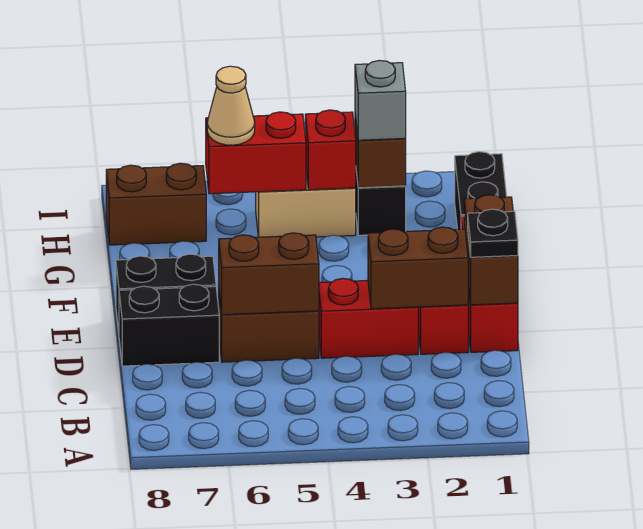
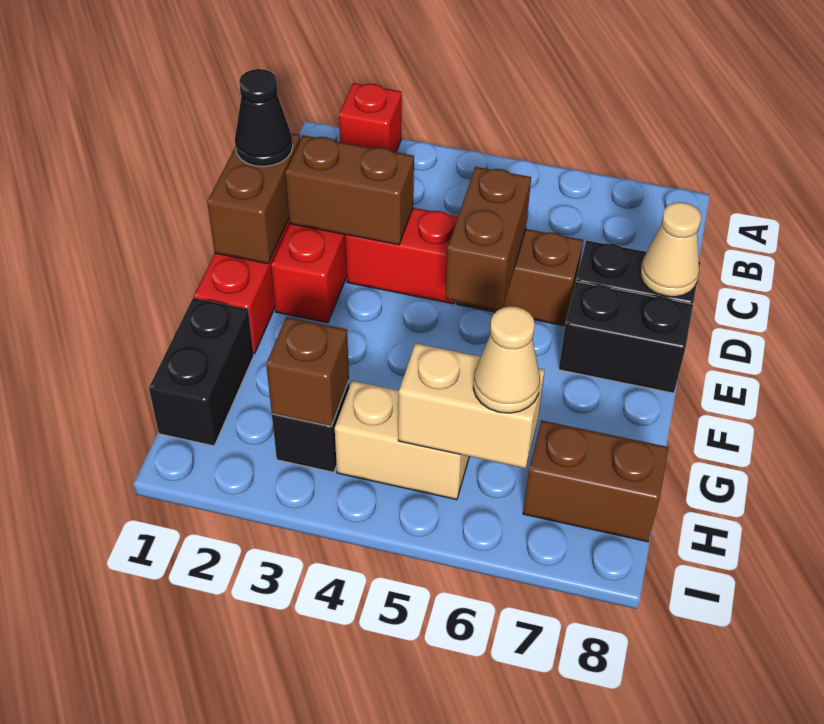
black plate D1 level 3 -> black cone D1 level 3
brown brick D5:D6 level 2 -> brown brick D5:E5 level 2
none -> tan cone D8 level 2
grey brick H3 level 3 -> none
red brick H4 level 2 -> red brick A2 level 1
red brick H5:H6 level 2 -> tan brick H5:H6 level 2

